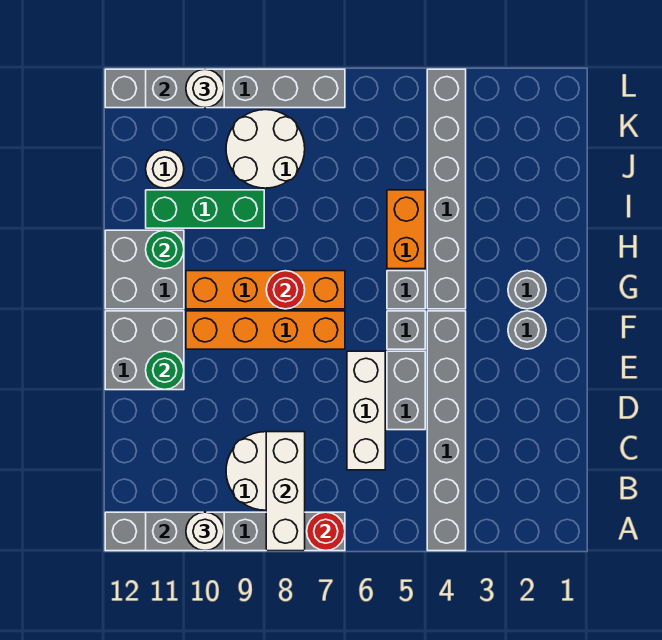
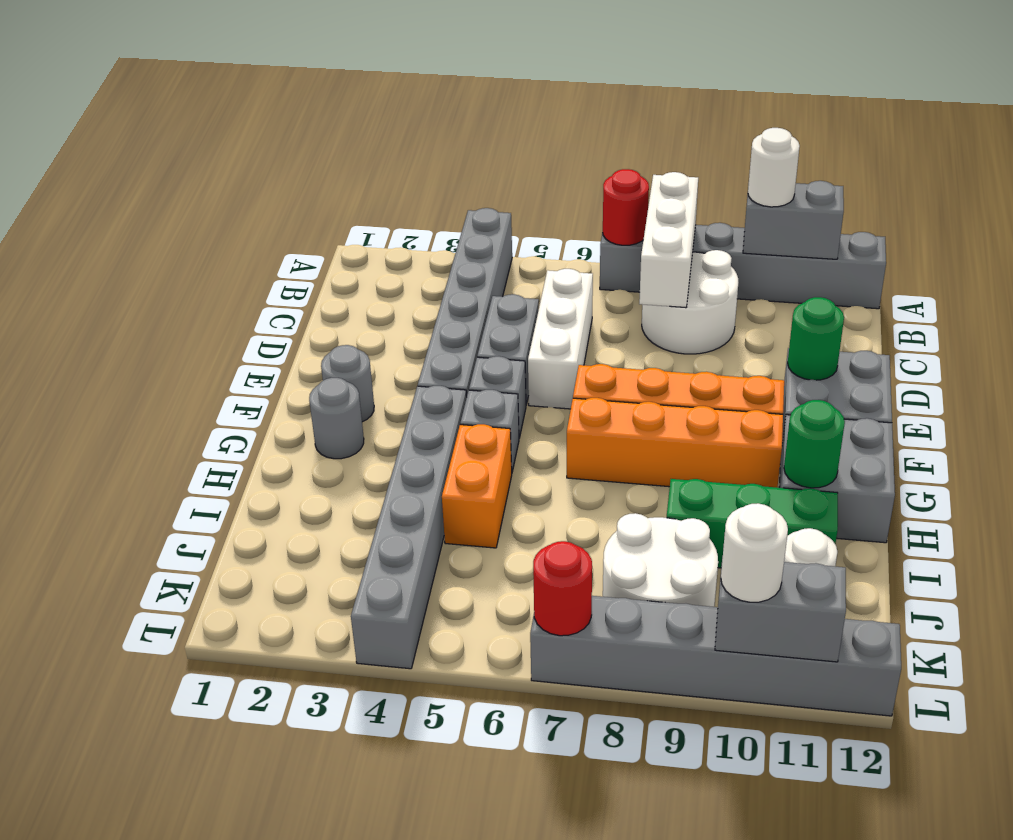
red round brick G8 level 2 -> red round brick L7 level 2

